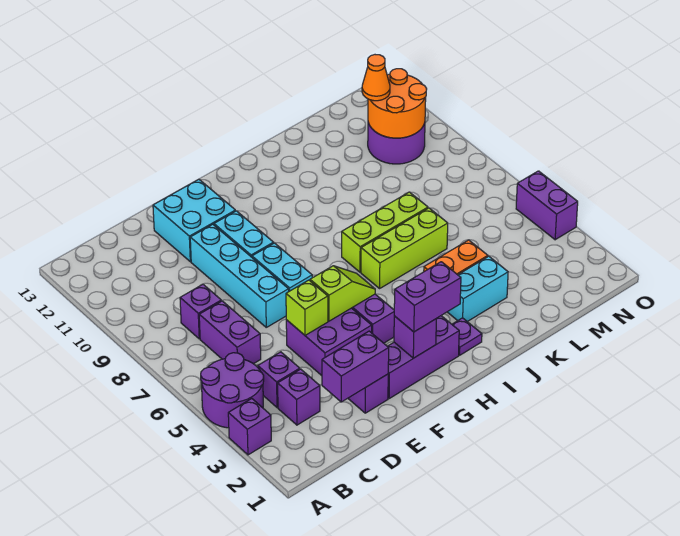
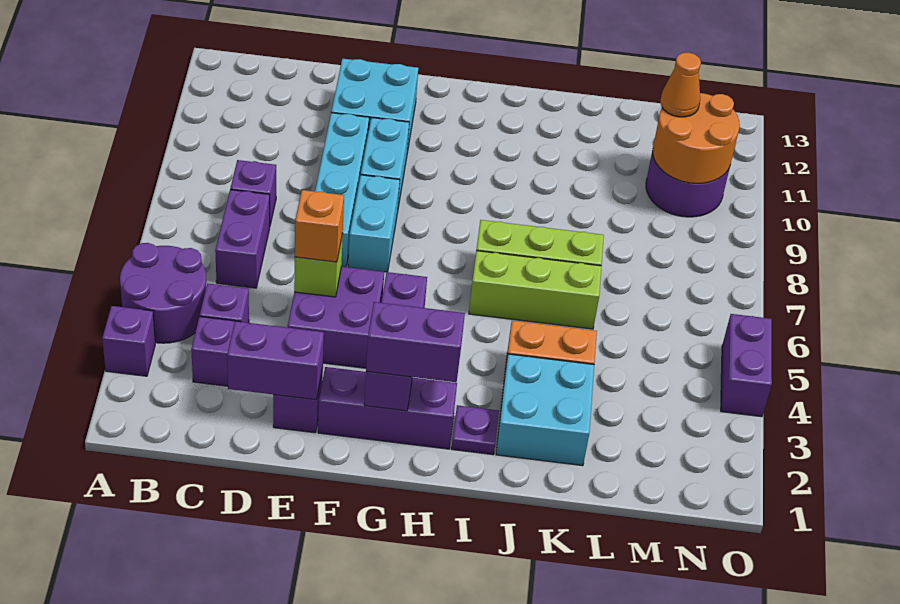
none -> orange brick E5 level 3
lime slope F5:G5 level 2 top F -> none
cyan brick J3:K3 level 1 -> cyan brick J2:K3 level 1

